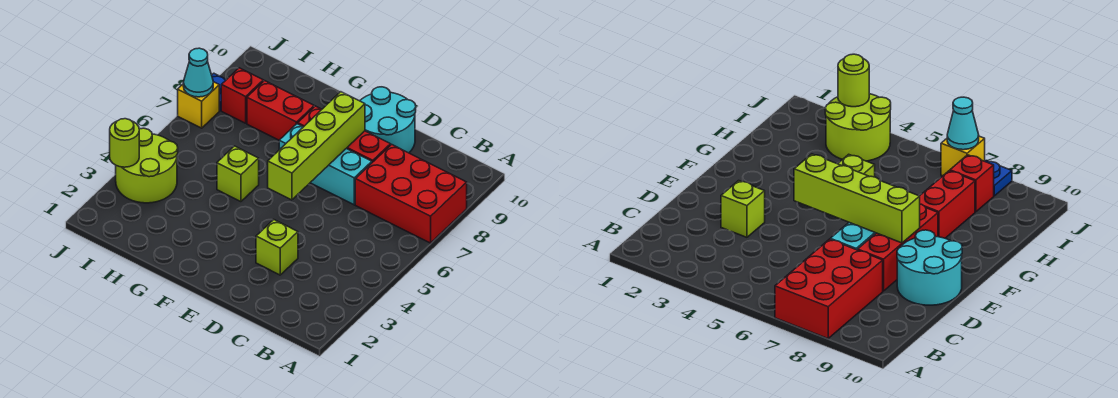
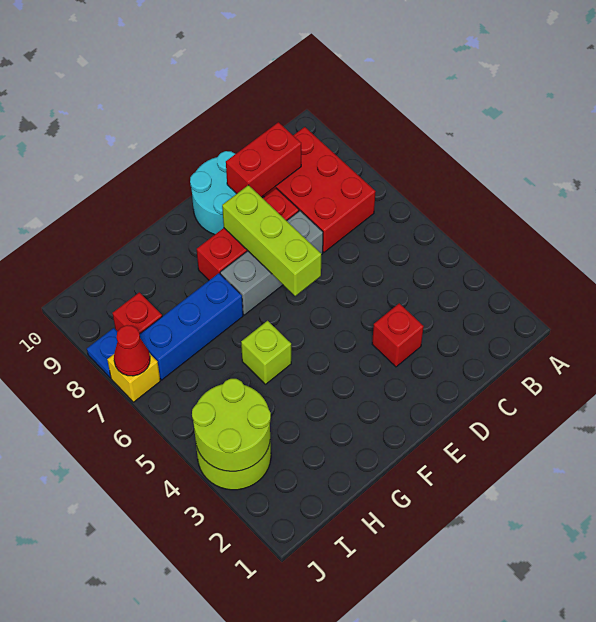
red brick A7:C8 level 1 -> red brick B7:C9 level 1
lime brick D3 level 1 -> red brick D3 level 1
cyan brick D7:F7 level 1 -> grey brick D7:F7 level 1
lime brick E5:E8 level 2 -> lime brick E6:E8 level 2
none -> blue brick G7:I7 level 1
red brick G8:H8 level 1 -> red brick C9:D9 level 2
lime round brick J3 level 2 -> lime round brick I3:J4 level 2
cyan cone J7 level 2 -> red cone J7 level 2

